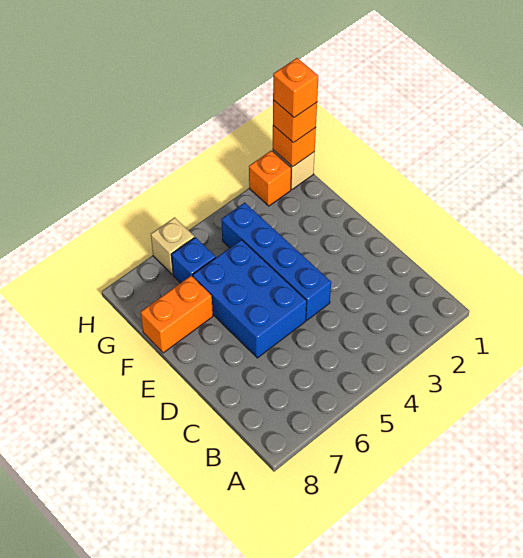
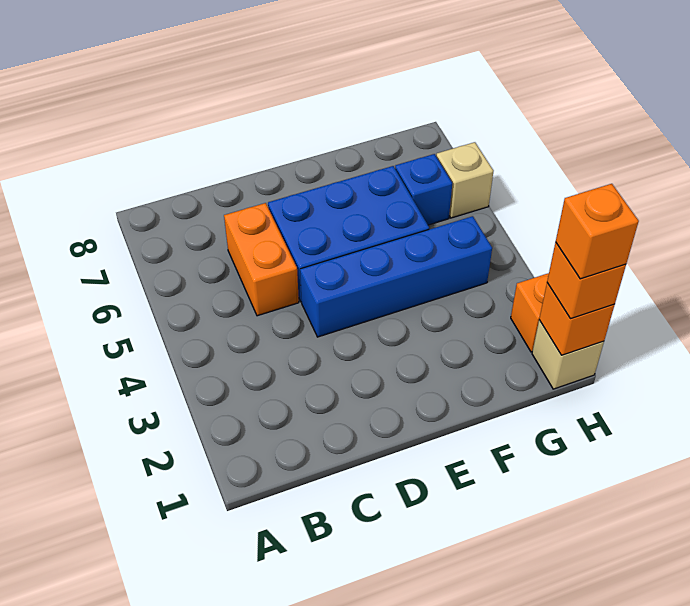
orange brick F7:F8 level 1 -> orange brick C5:C6 level 1

